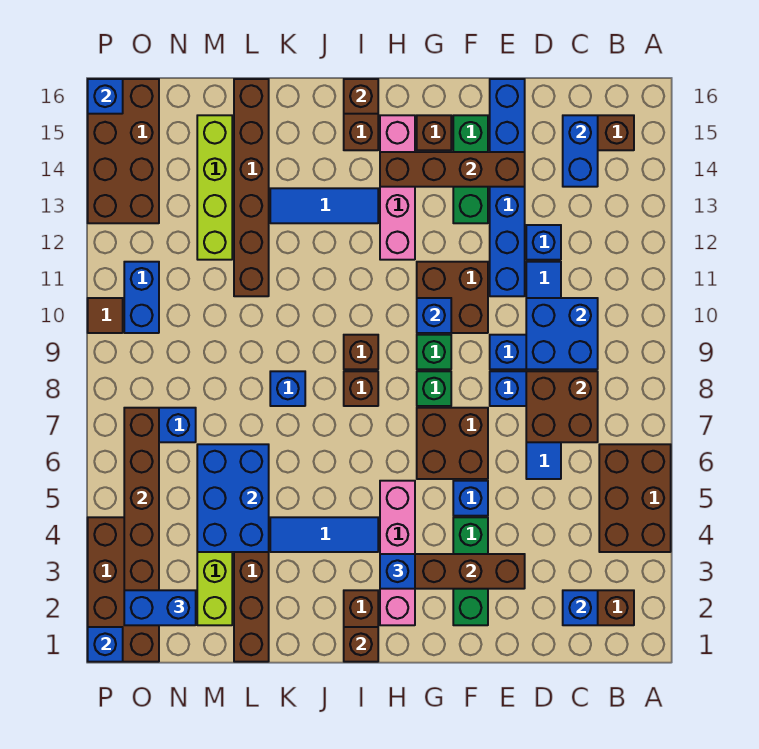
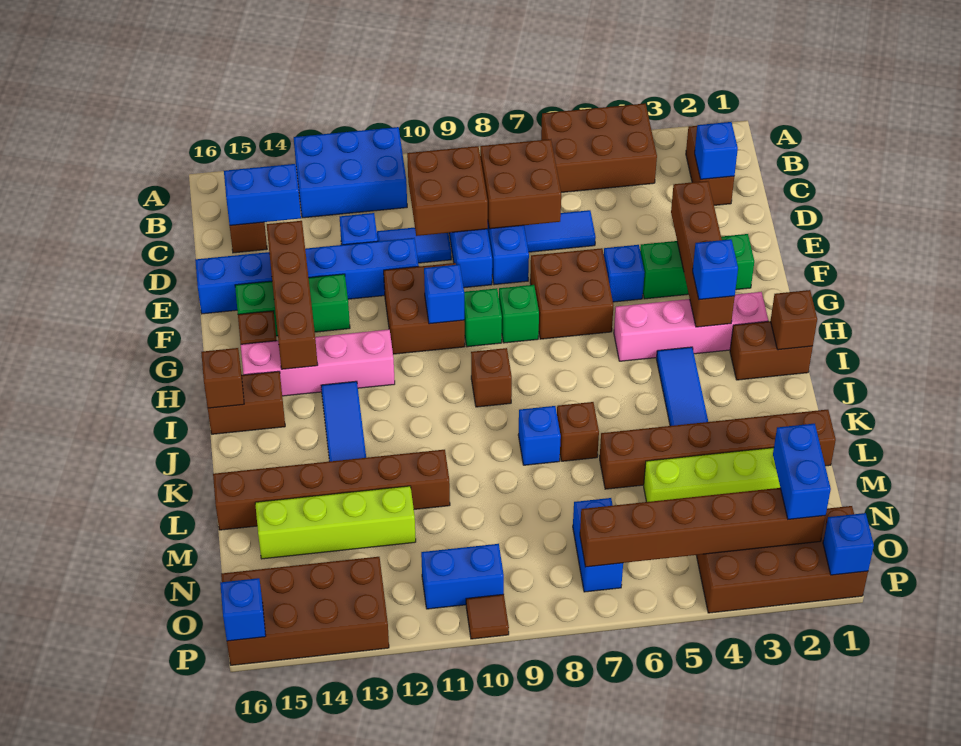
blue brick C9:D10 level 2 -> brown brick C9:D10 level 2
brown brick I8 level 1 -> brown brick K7 level 1
blue brick L4:M6 level 2 -> blue brick A11:B13 level 1

